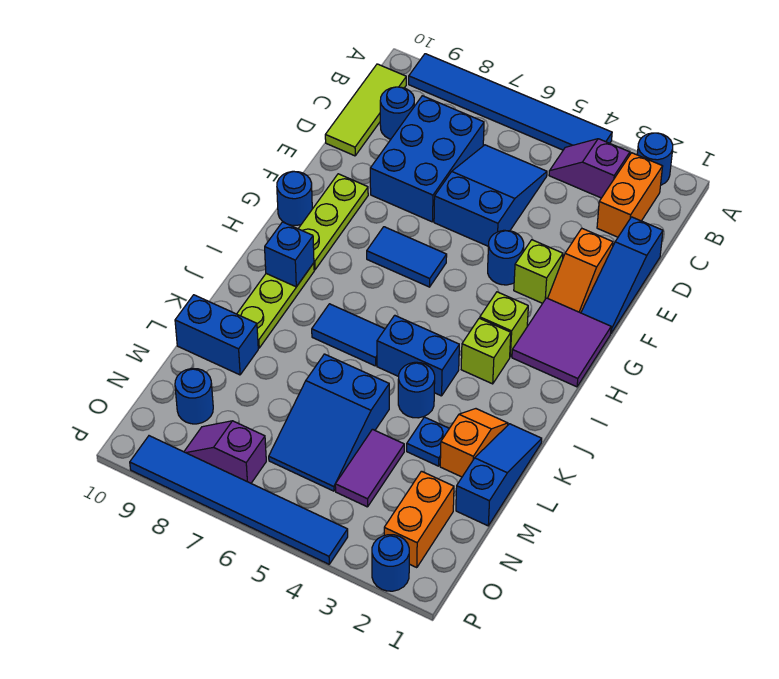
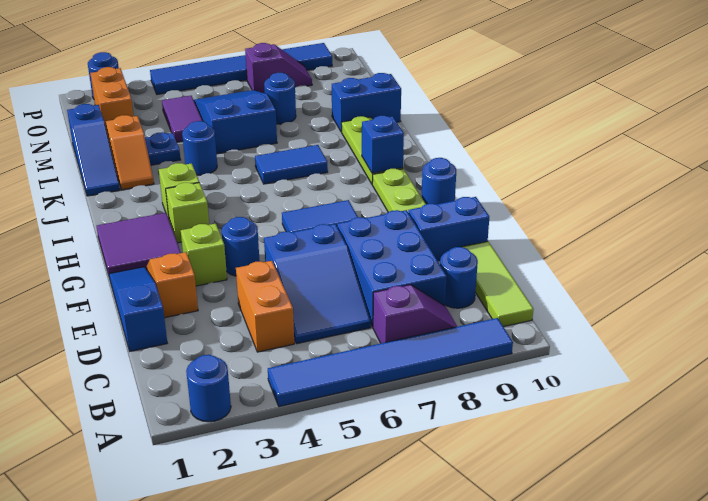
orange brick B2:C2 level 1 -> orange brick C4:D4 level 1
purple slope B3:B4 level 1 top 3 -> purple slope B7:B8 level 1 top 7
blue brick J4:J5 level 1 -> blue brick E9:E10 level 1
blue round brick N9 level 1 -> blue round brick M7 level 1

